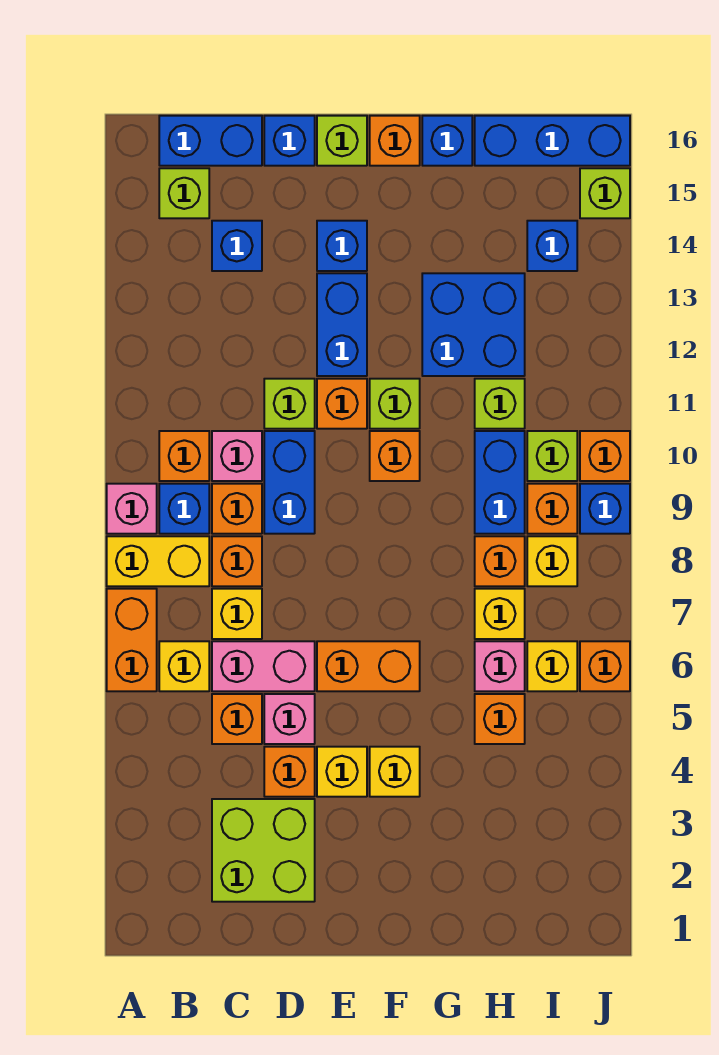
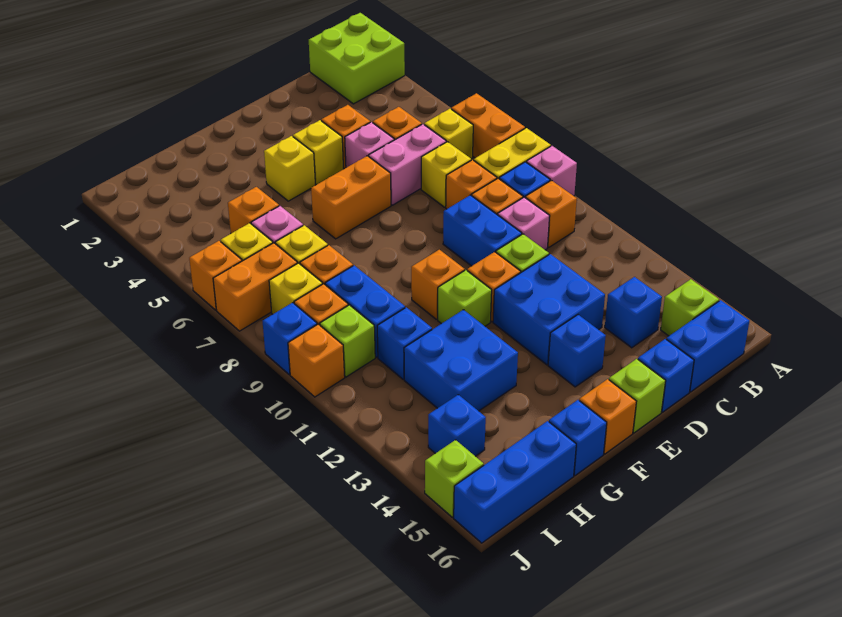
lime brick C2:D3 level 1 -> lime brick A1:B2 level 1
blue brick E12:E13 level 1 -> blue brick D12:E13 level 1
lime brick H11 level 1 -> blue brick H11 level 1
none -> orange brick I7:J7 level 1

